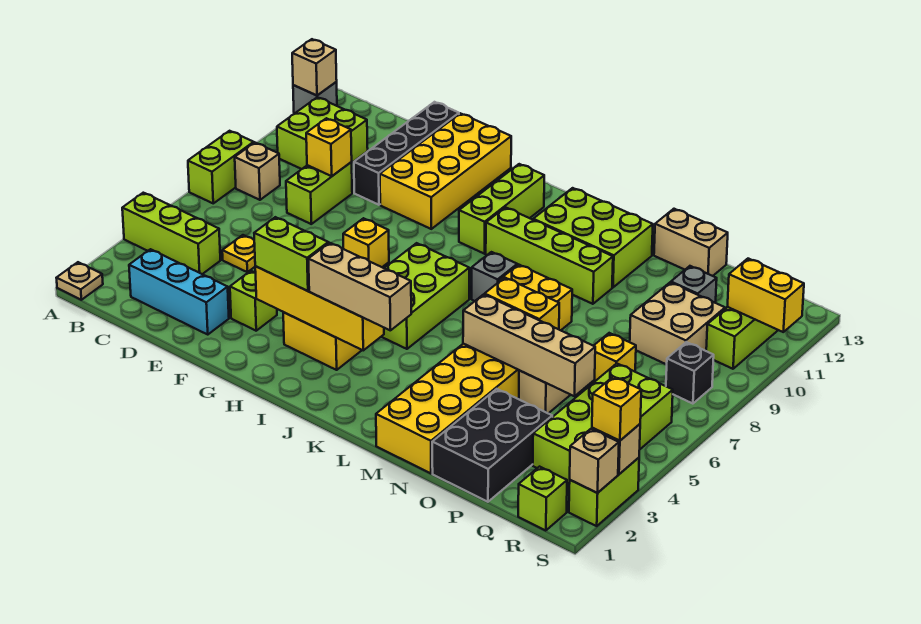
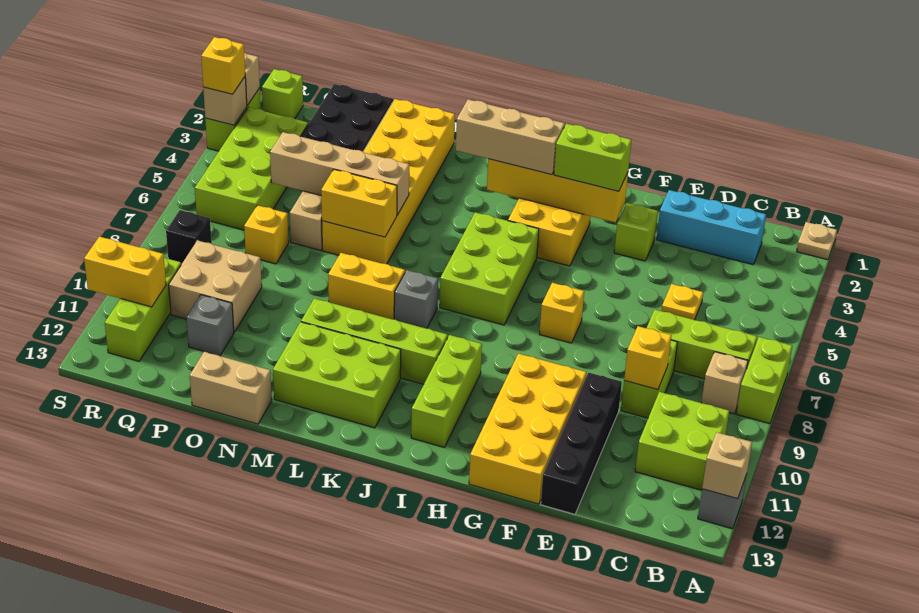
lime brick A4:C4 level 1 -> lime brick B7:D7 level 1

